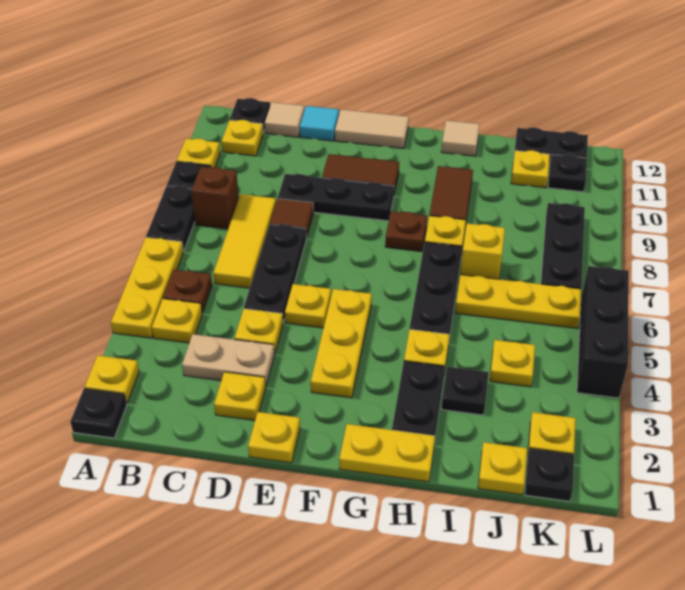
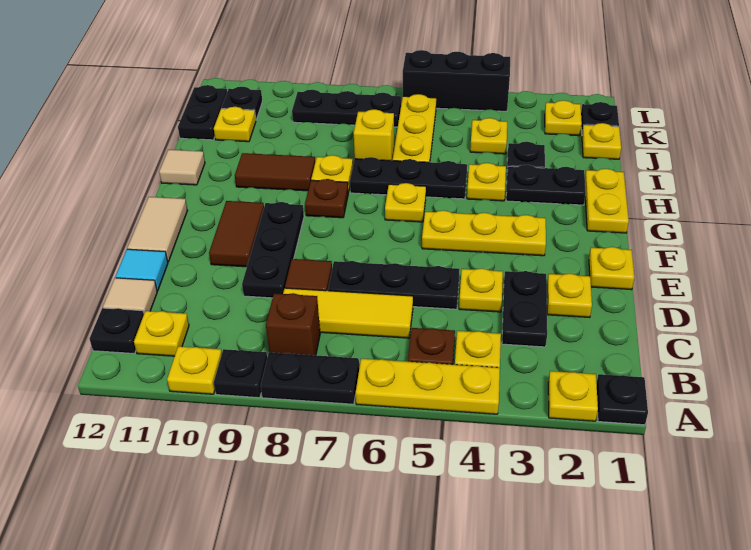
tan plate C3:D3 level 1 -> black plate C3:D3 level 1
yellow plate E5 level 1 -> yellow plate G6 level 1

